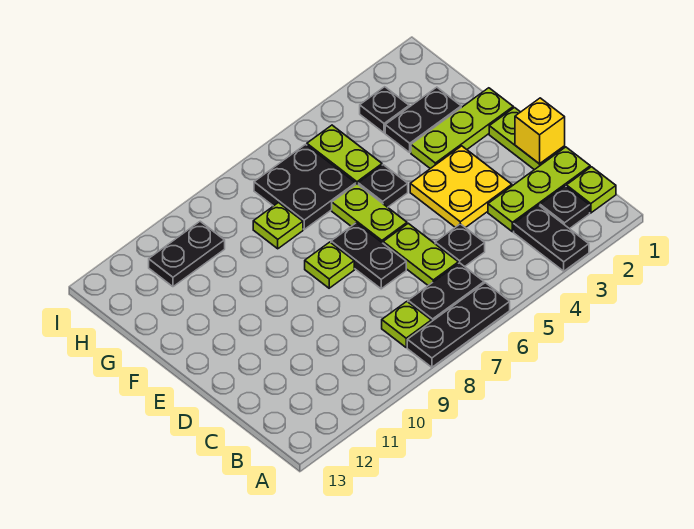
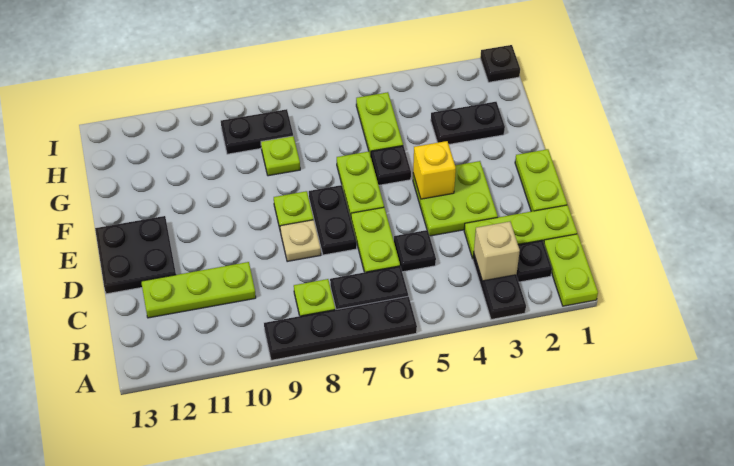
black plate A6:A8 level 1 -> black plate A6:A9 level 1
lime plate B1 level 1 -> lime plate A1:B1 level 1
none -> tan brick B3 level 2
yellow brick D1 level 2 -> yellow brick E4 level 2
yellow plate D3:E4 level 1 -> lime plate D3:E4 level 1
none -> tan plate D8 level 1
lime plate F1:F3 level 1 -> lime plate C10:C12 level 1
black plate G6:H7 level 1 -> black plate D12:E13 level 1
black plate H3 level 1 -> black plate I1 level 1
black plate H10:H11 level 1 -> black plate H8:H9 level 1

